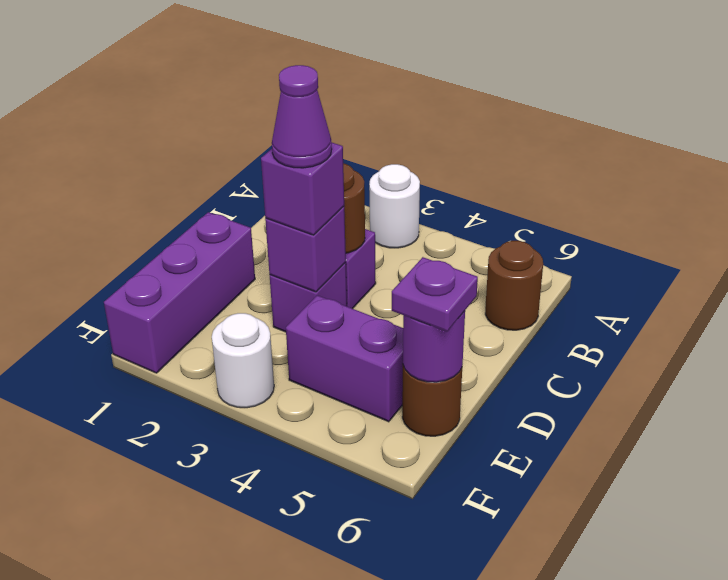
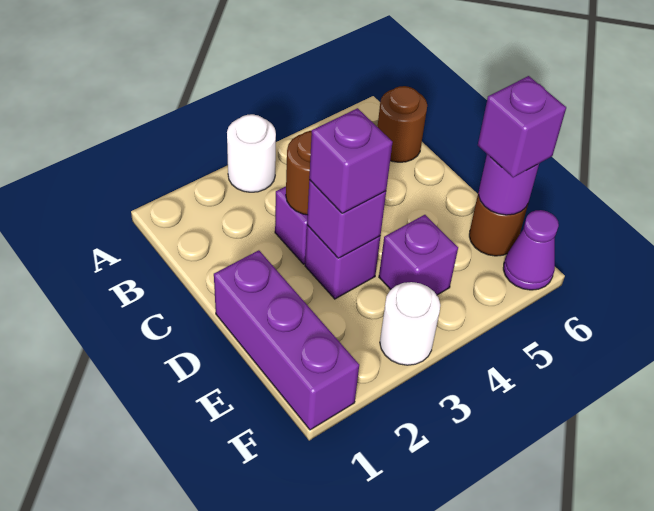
purple cone D3 level 4 -> purple cone F6 level 1
purple brick E4:E5 level 1 -> purple brick E4 level 1
purple plate E6 level 3 -> purple brick E6 level 3

